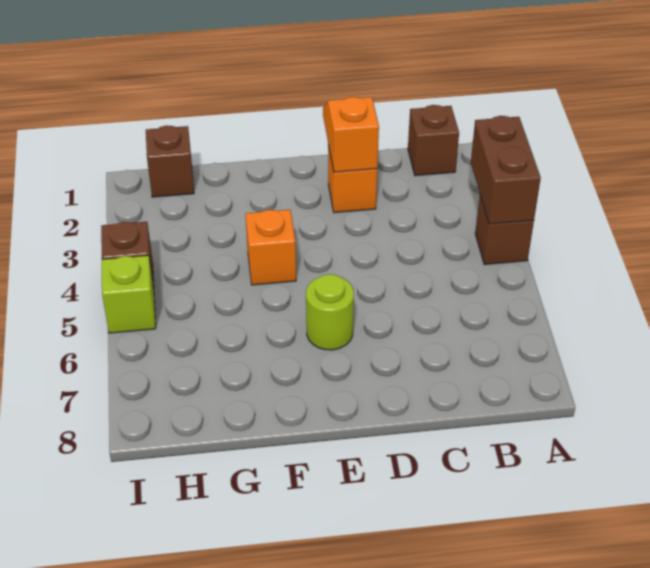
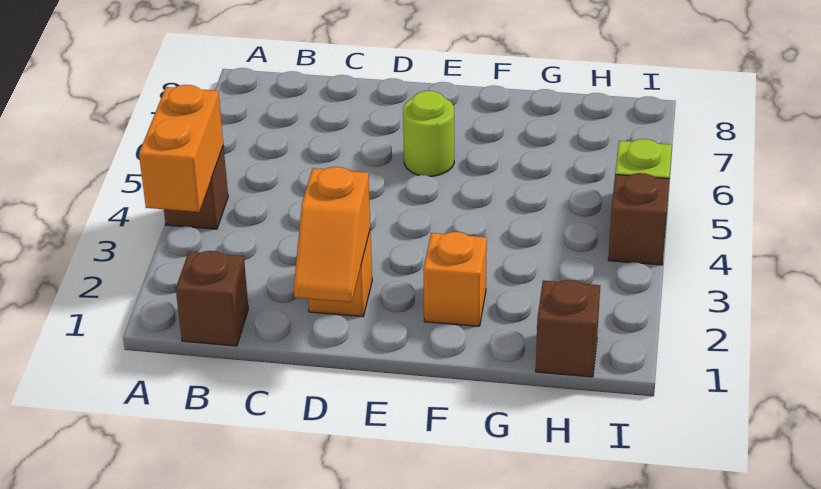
brown brick A3:A4 level 2 -> orange brick A3:A4 level 2
orange brick F4 level 1 -> orange brick F2 level 1

